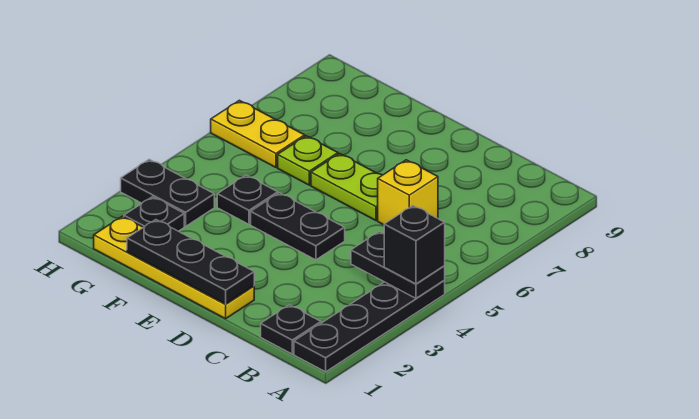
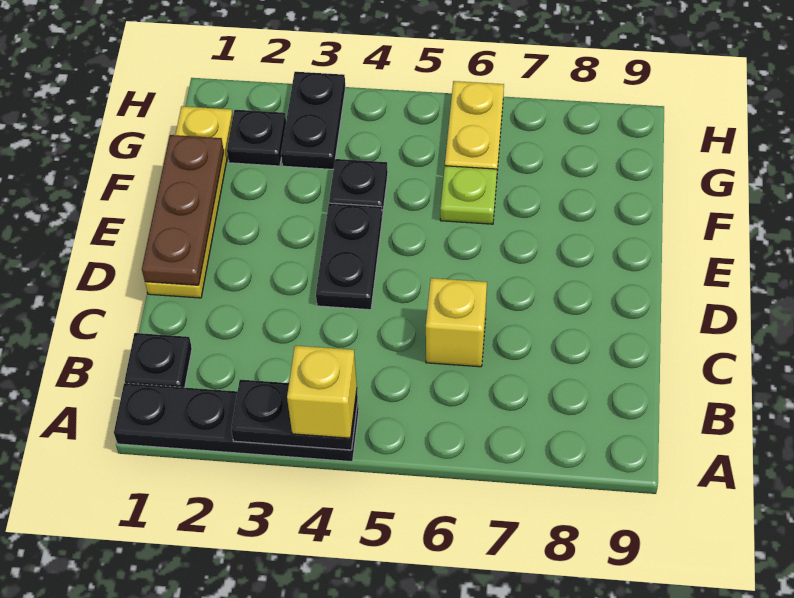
black plate A4:B4 level 2 -> black plate A3:A4 level 2
black brick A4 level 3 -> yellow brick A4 level 3
black plate D1:F1 level 2 -> brown plate D1:F1 level 2
lime plate D6:E6 level 1 -> none

